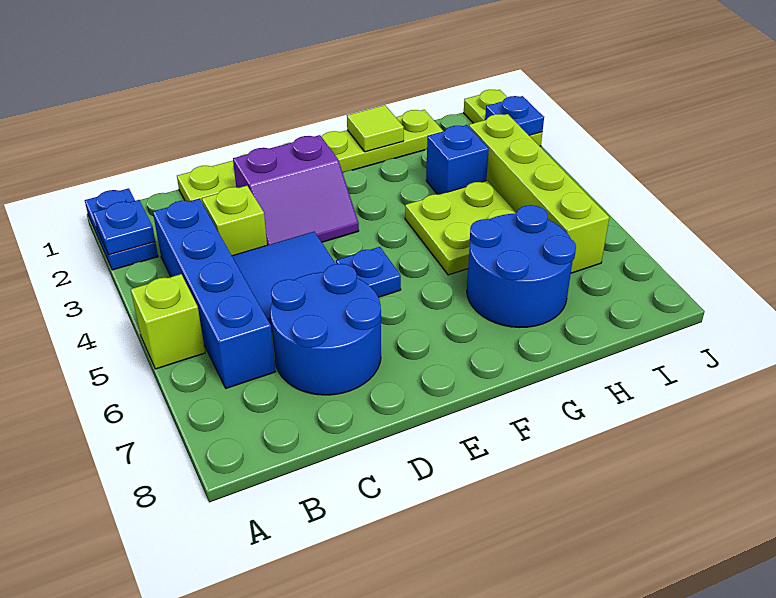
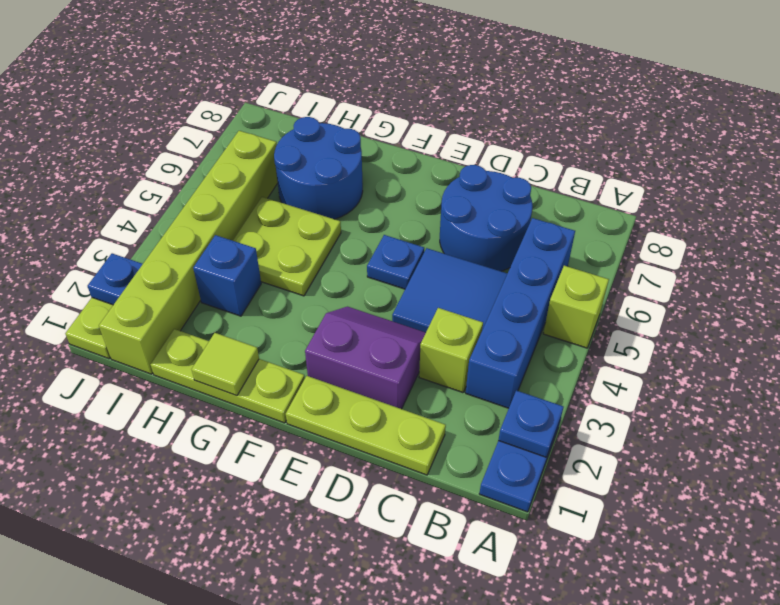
lime brick I3:I6 level 1 -> lime brick I1:I6 level 1

